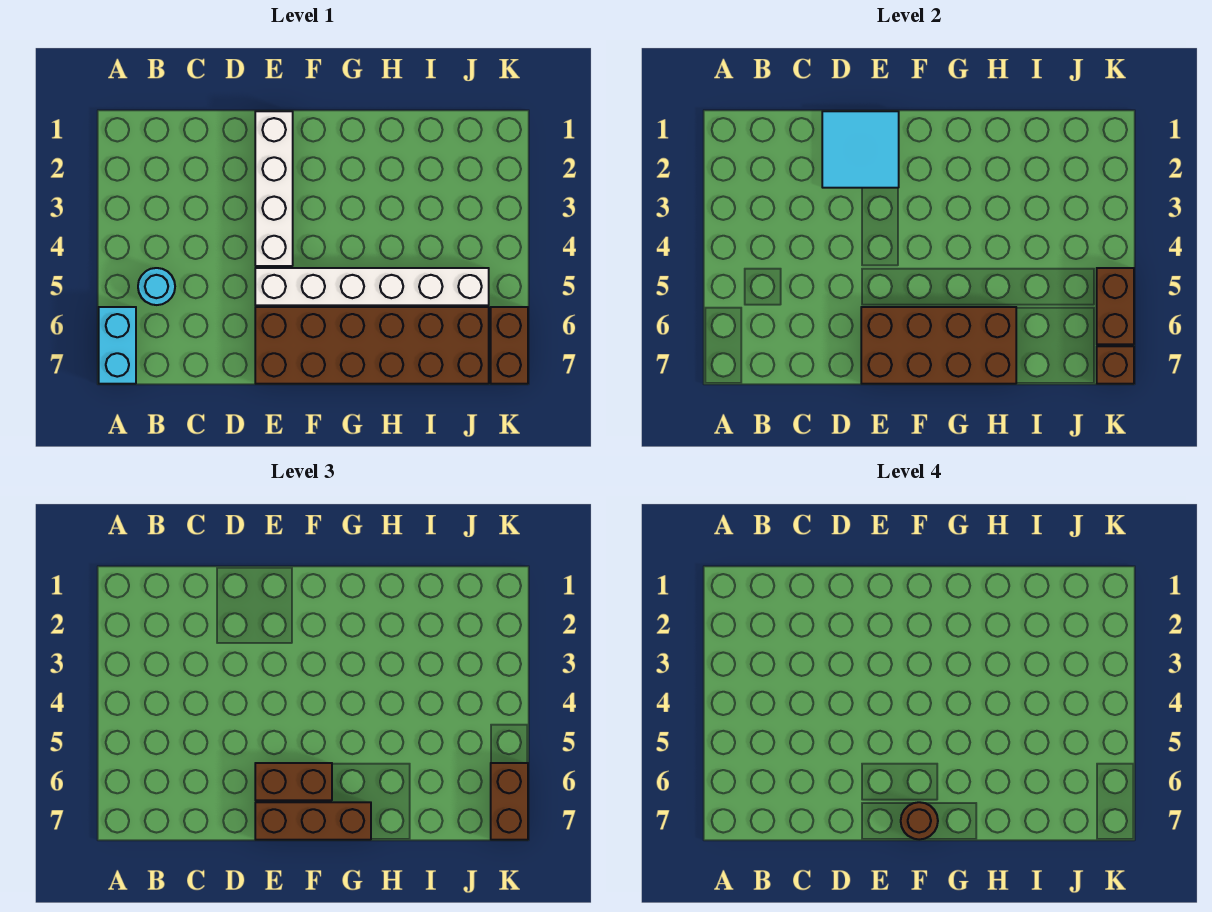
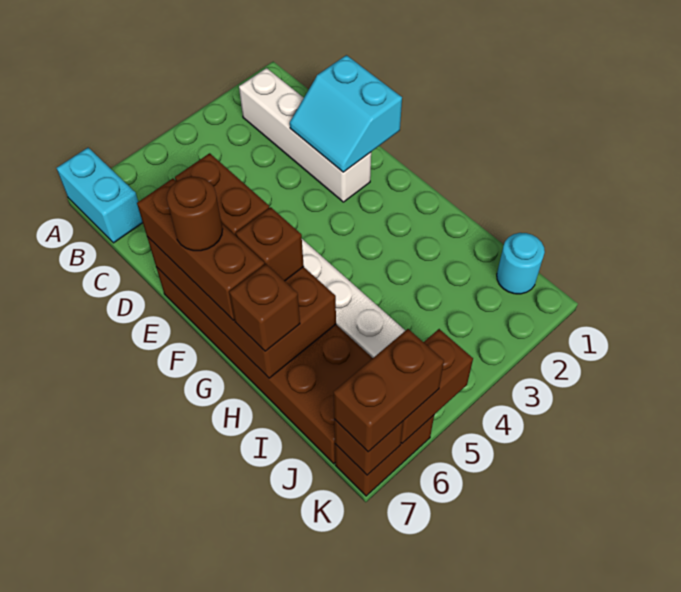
cyan brick A6:A7 level 1 -> cyan brick A7:B7 level 1
cyan round brick B5 level 1 -> cyan round brick J1 level 1
cyan tile D1:E2 level 2 -> cyan slope D1:E2 level 2 top 1
white brick E1:E4 level 1 -> white brick B2:E2 level 1
none -> brown brick G6 level 3
none -> brown brick H7 level 3

